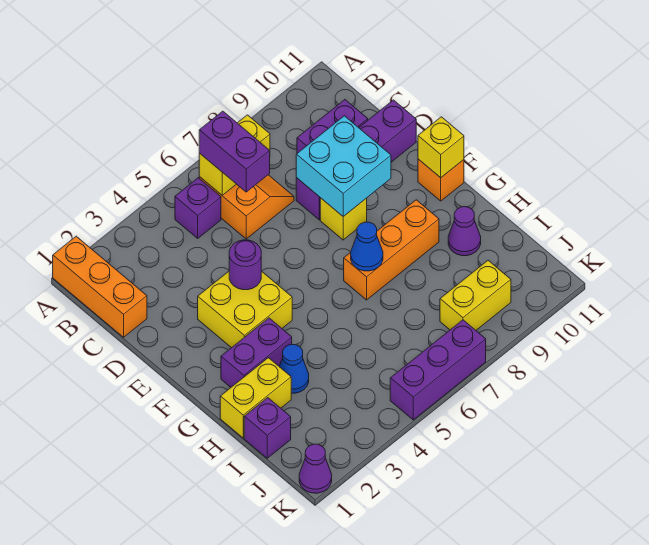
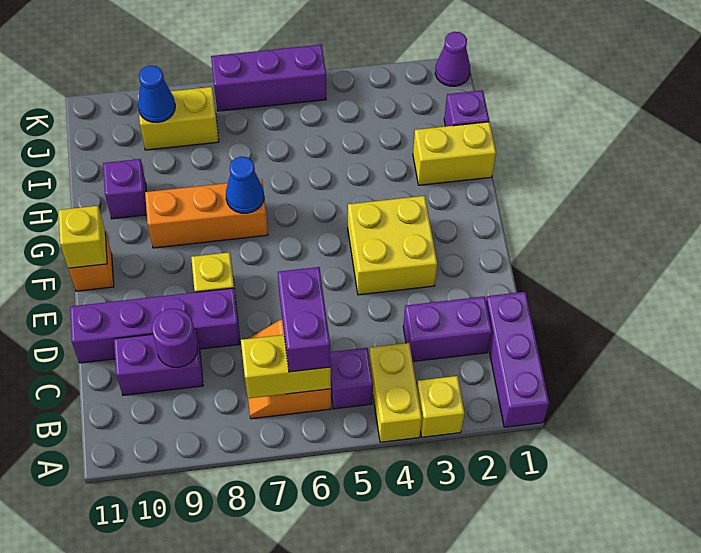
orange brick A1:C1 level 1 -> purple brick A1:C1 level 1
none -> yellow brick A3 level 1
none -> yellow brick A4:B4 level 1
cyan brick D8:E9 level 2 -> none
purple round brick E4 level 2 -> purple round brick C9 level 2
purple brick G2:G3 level 1 -> purple brick C2:C3 level 1
blue cone H3 level 1 -> blue cone J9 level 2
purple cone H10 level 1 -> purple brick H10 level 1

